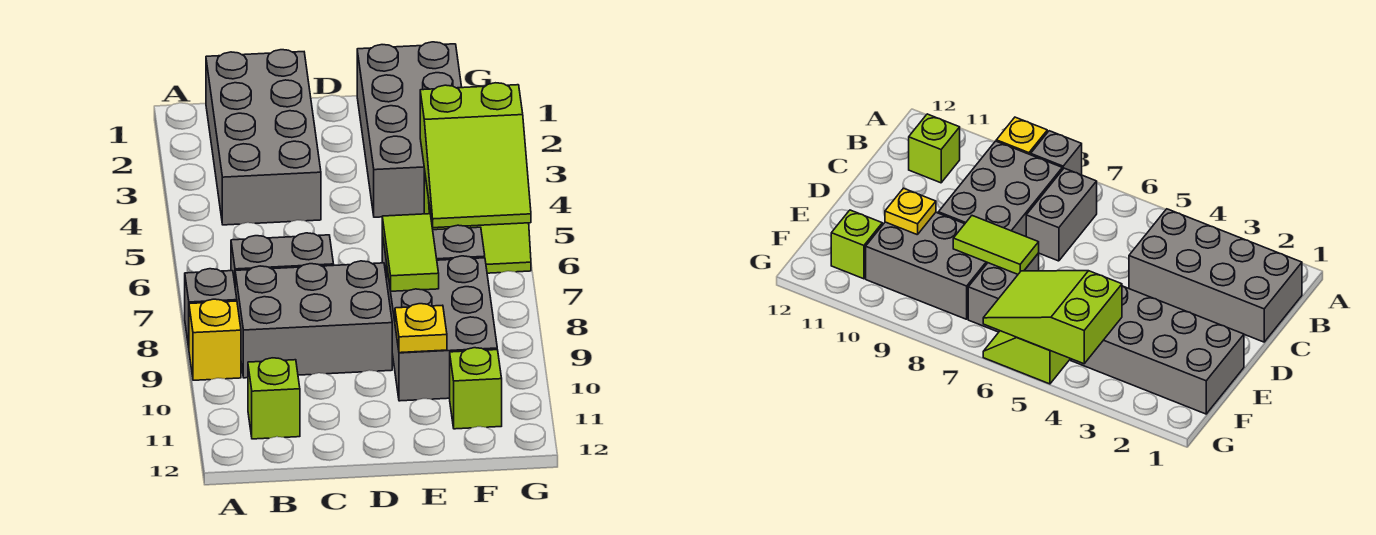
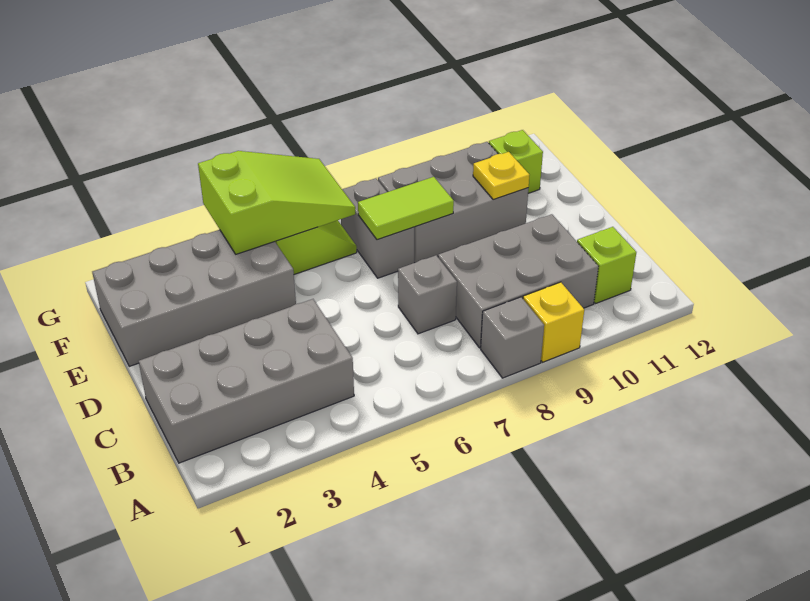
grey brick B7:C7 level 1 -> grey brick C7 level 1
grey brick B8:D9 level 1 -> grey brick B8:C10 level 1

